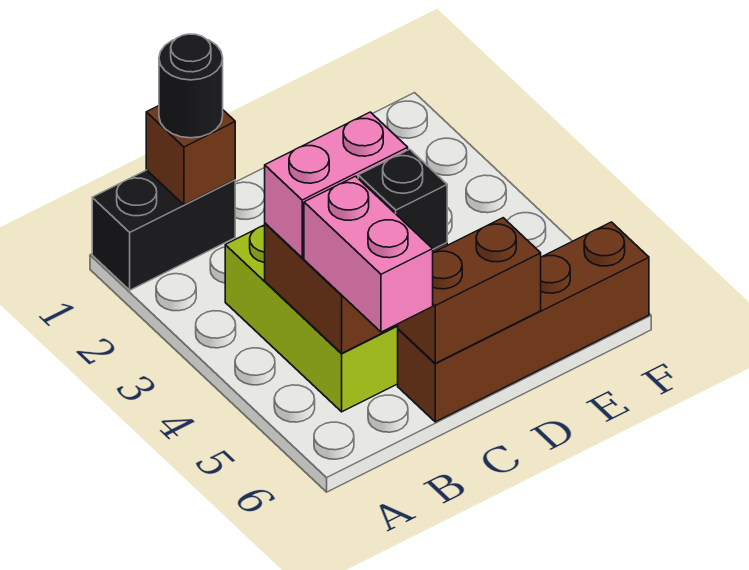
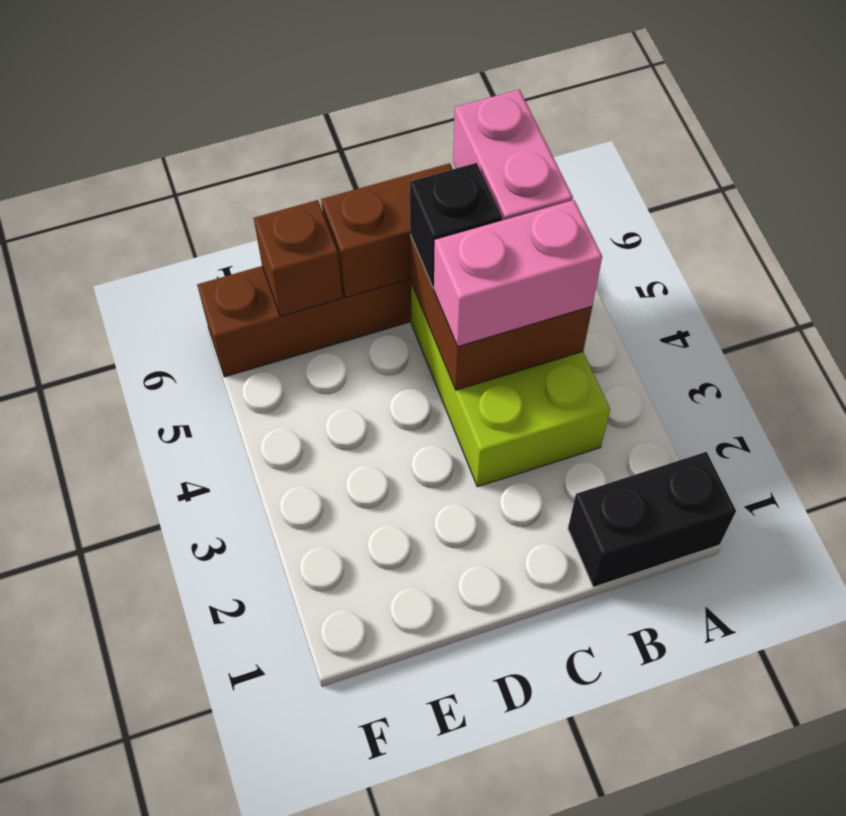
brown brick B1 level 2 -> brown brick E6 level 2
black round brick B1 level 3 -> none

